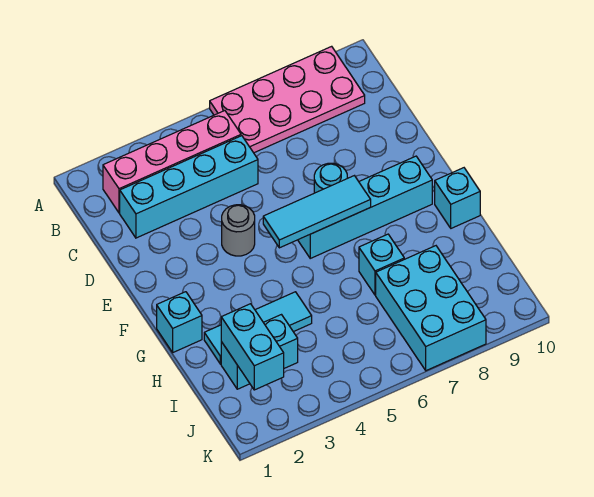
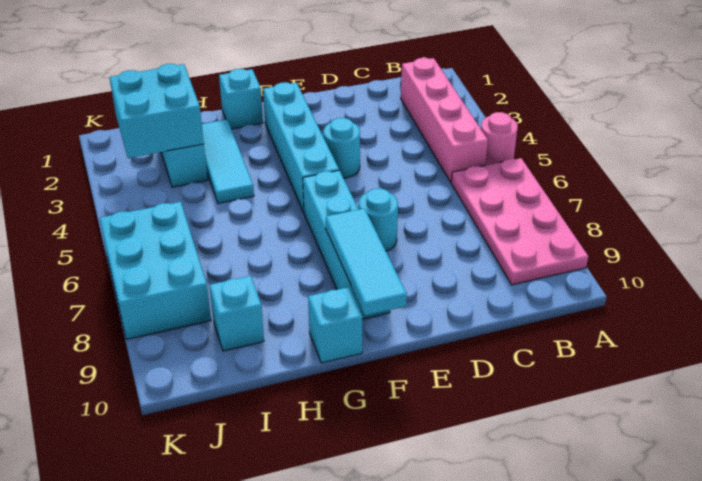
none -> pink round brick A5 level 1
cyan brick C2:C5 level 1 -> cyan brick F2:F5 level 1
grey round brick E4 level 1 -> cyan round brick E4 level 1
cyan tile F5:F7 level 2 -> cyan tile F8:F10 level 2
cyan brick H7 level 1 -> cyan brick I9 level 1
cyan brick I2:J2 level 2 -> cyan brick I2:J3 level 2
cyan brick I7:K8 level 1 -> cyan brick J6:K8 level 1

